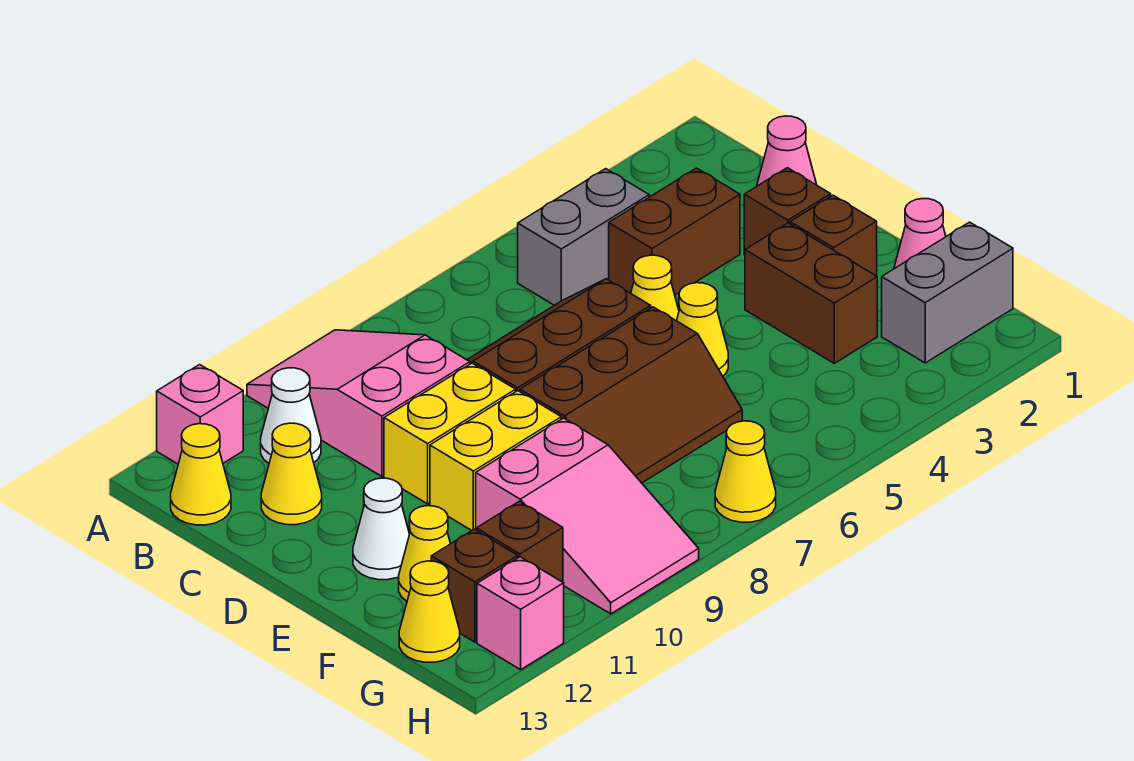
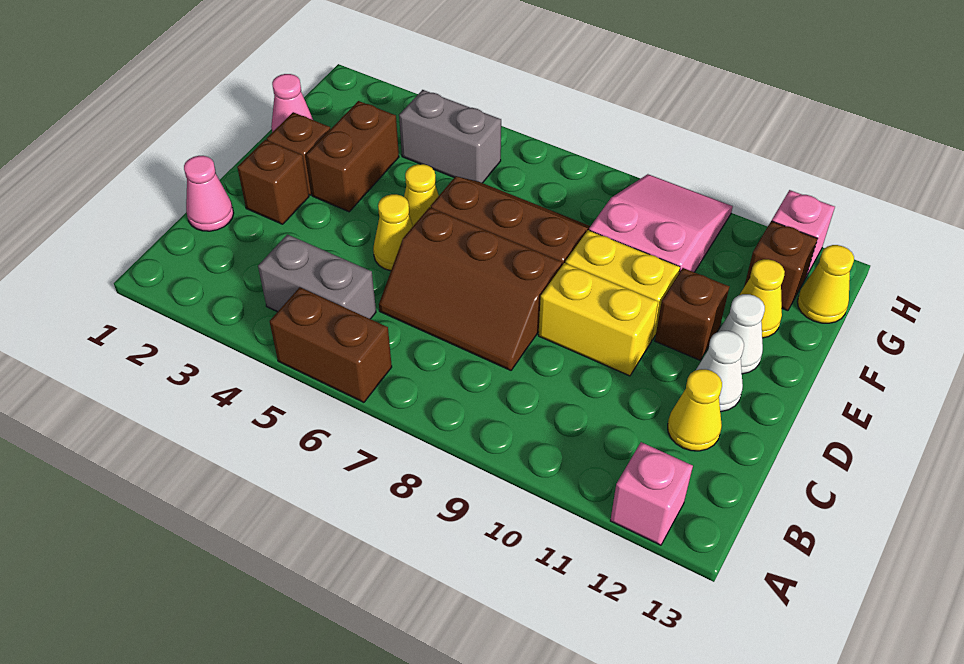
pink slope A9:C10 level 1 top C -> none
white cone B11 level 1 -> white cone D12 level 1
yellow cone B13 level 1 -> none
brown brick C3:C4 level 1 -> brown brick A5:A6 level 1
grey brick G1:G2 level 1 -> grey brick G4:G5 level 1
brown brick G11 level 1 -> brown brick E11 level 1
yellow cone H7 level 1 -> none

